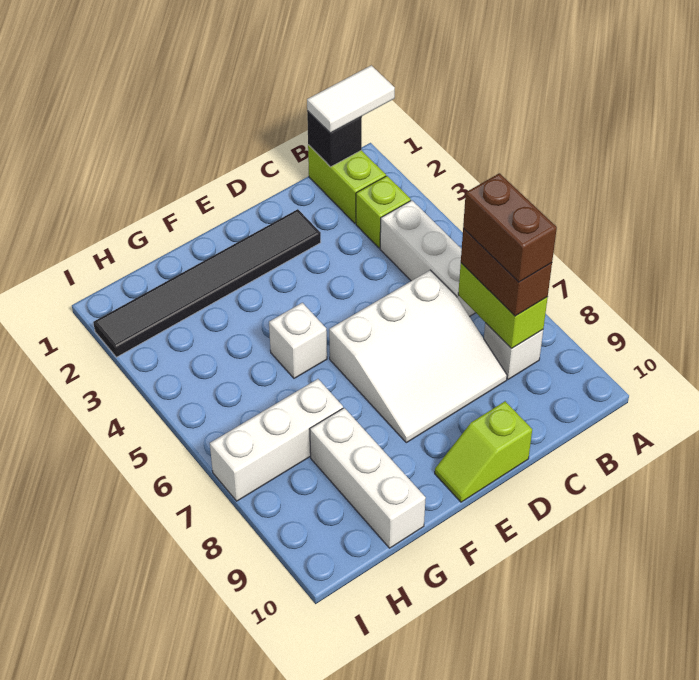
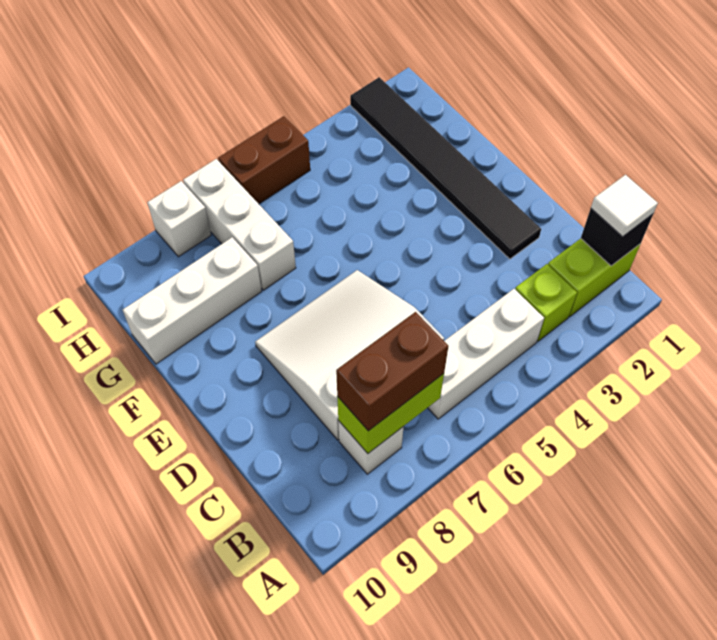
white tile A1:B1 level 3 -> white tile B1 level 3
brown brick B7:B8 level 4 -> brown brick I5:I6 level 1
white slope C6:E8 level 1 top 6 -> white slope C6:E8 level 1 top C
lime slope D10:E10 level 1 top D -> none
white brick F5 level 1 -> white brick I8 level 1

